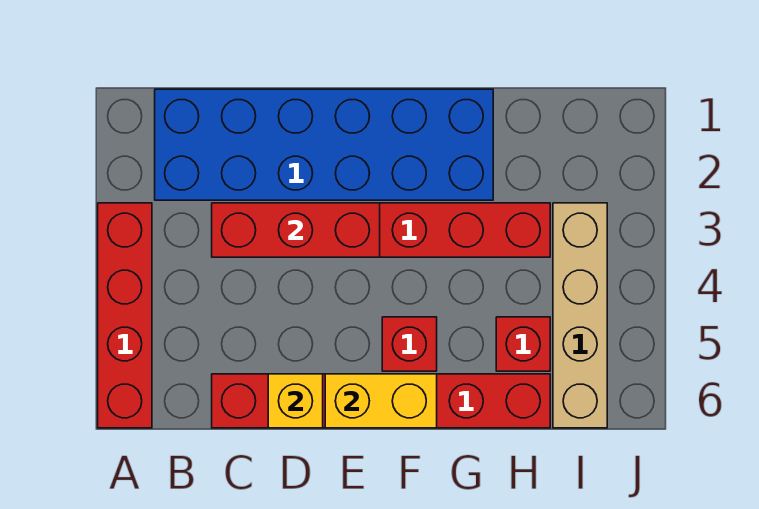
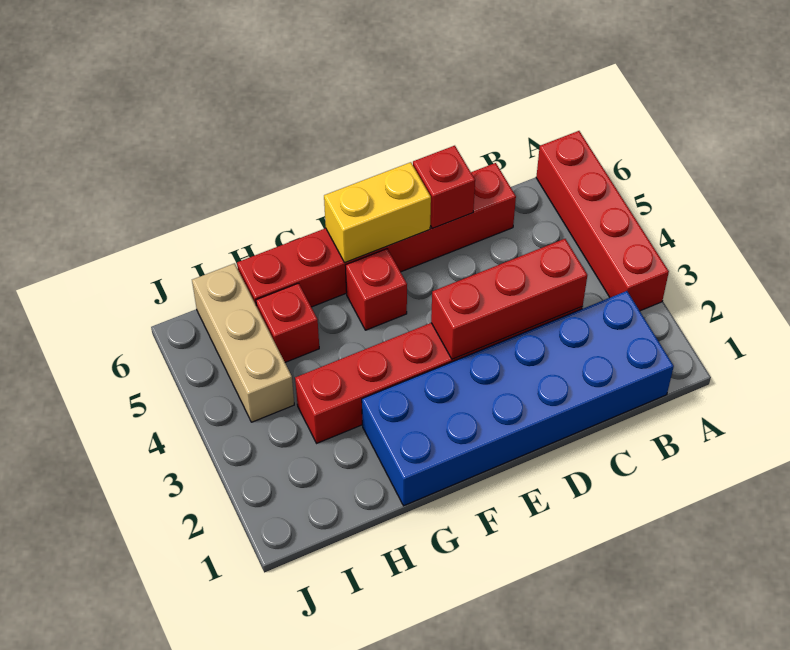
yellow brick D6 level 2 -> red brick D6 level 2
tan brick I3:I6 level 1 -> tan brick I4:I6 level 1

